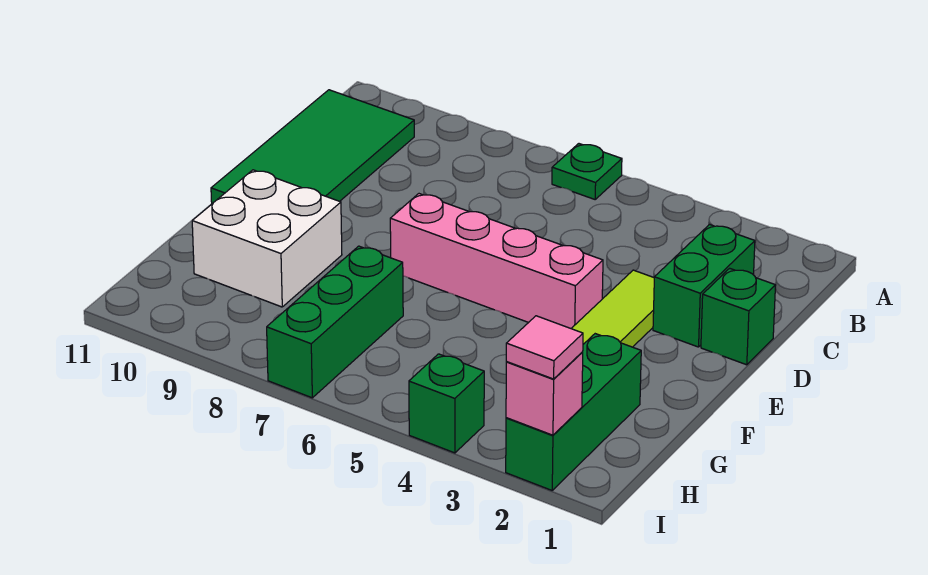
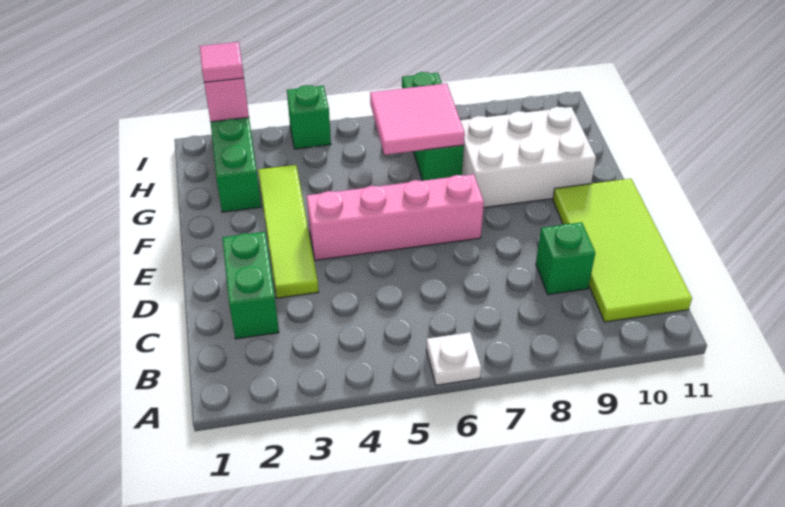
green plate A6 level 1 -> white plate A6 level 1
green tile B10:E11 level 1 -> lime tile B10:E11 level 1
green brick D1 level 1 -> green brick C9 level 1
white brick F9:G10 level 1 -> white brick F8:G10 level 1
none -> pink tile G6:H7 level 2

